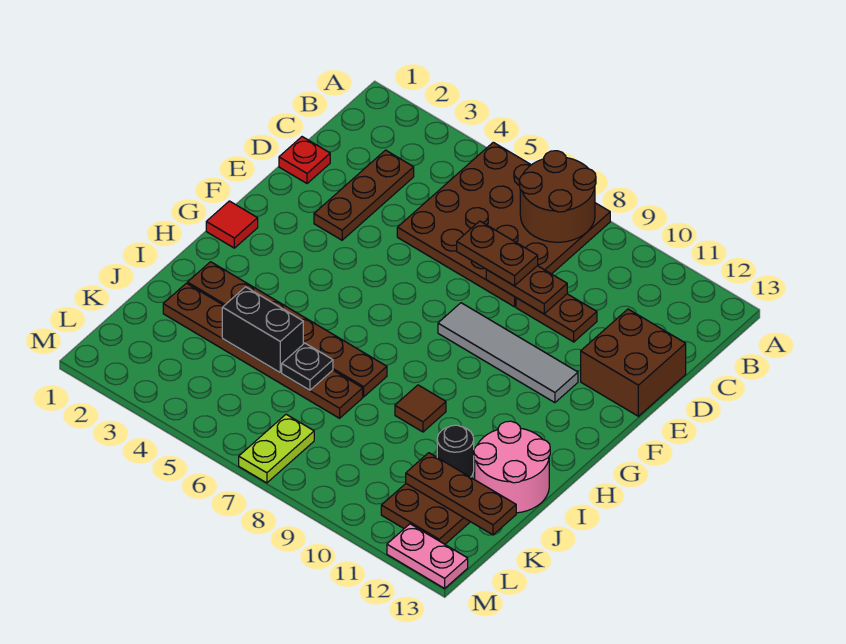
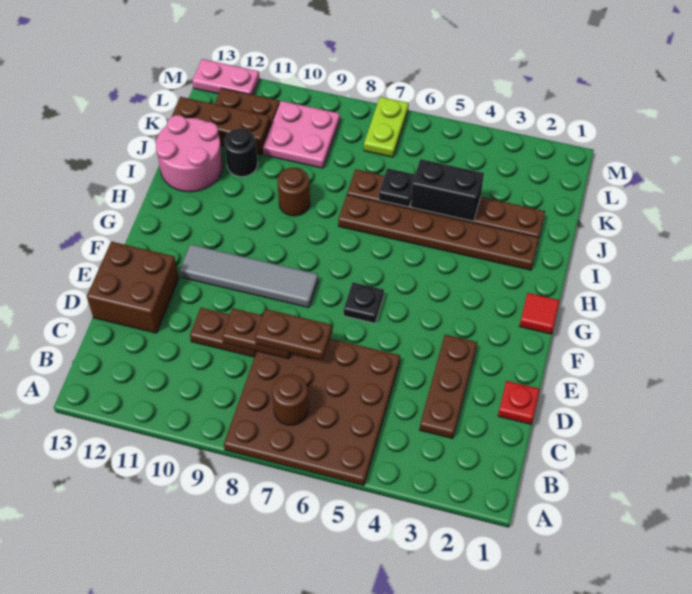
brown round brick A7:B8 level 2 -> brown round brick B7 level 2
none -> black plate F6 level 1
brown tile I9 level 1 -> brown round brick I9 level 1
none -> pink plate K9:L10 level 1

